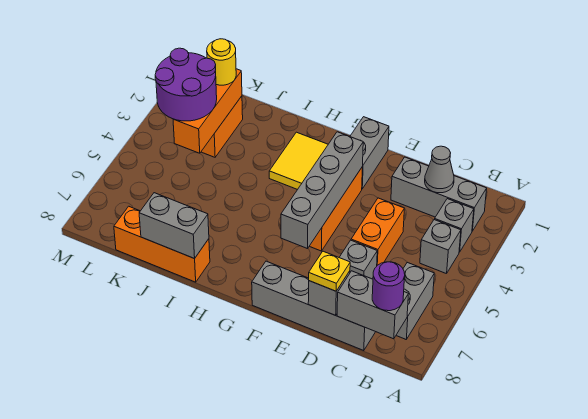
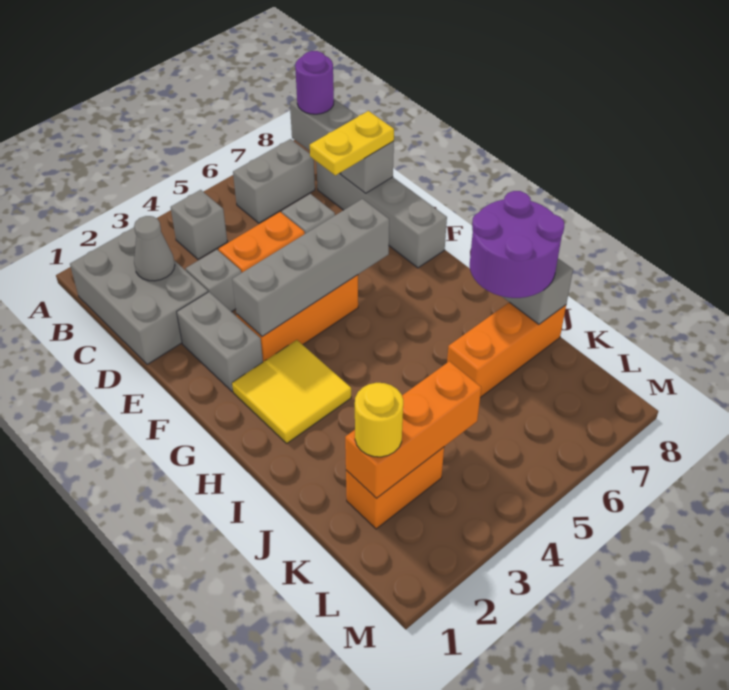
grey brick B2:D2 level 1 -> grey brick B1:D2 level 1
grey brick B3 level 1 -> grey brick D3 level 1
yellow plate D8 level 3 -> yellow plate D7:D8 level 3
grey brick F1:F2 level 1 -> grey brick E2:F2 level 1
orange brick I8:K8 level 1 -> orange brick J6:J8 level 1
purple round brick K3:L4 level 3 -> purple round brick I7:J8 level 3

